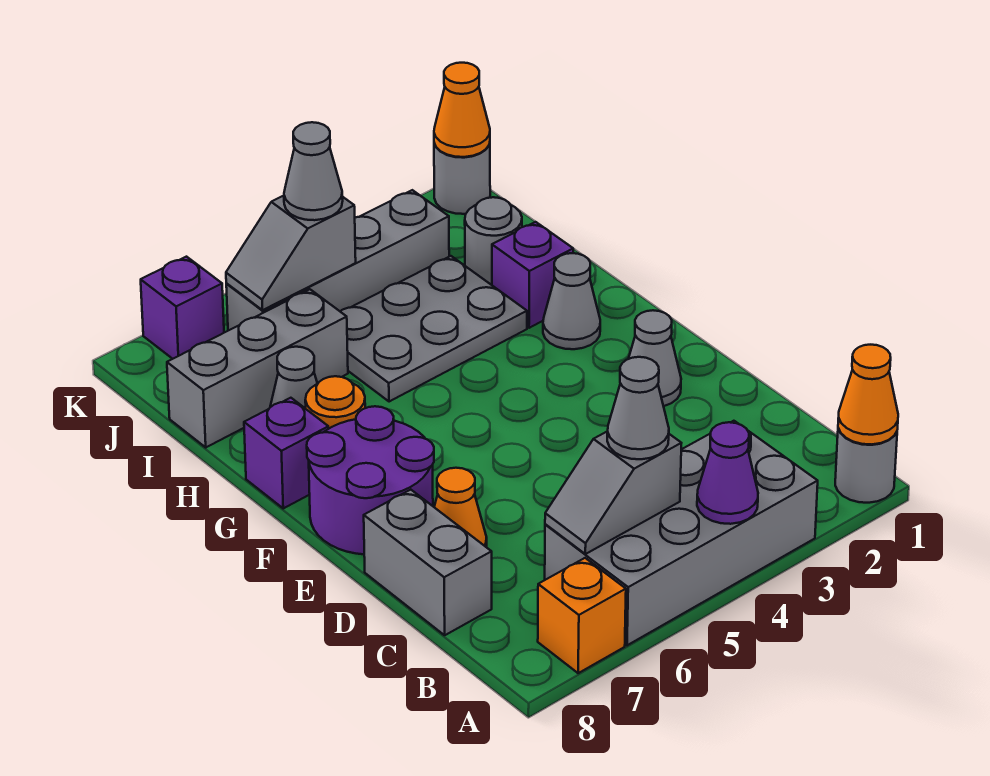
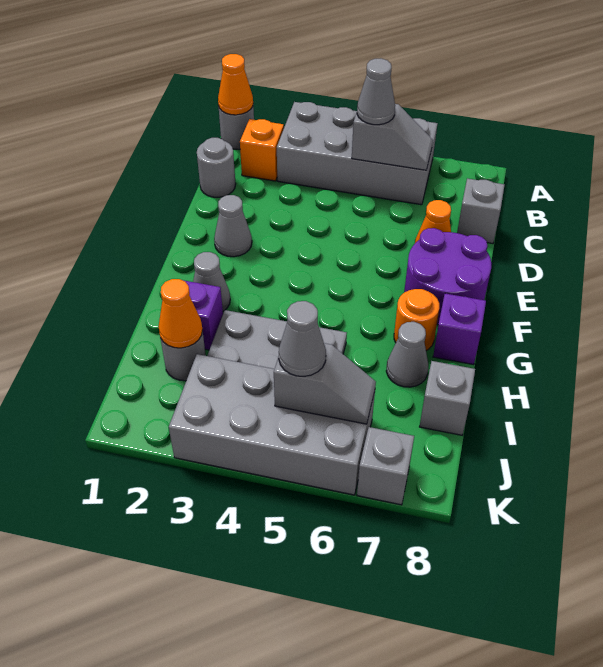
purple cone A4 level 2 -> none
orange brick A7 level 1 -> orange brick B2 level 1
grey brick C8:D8 level 1 -> grey brick C8 level 1
grey brick I6:I8 level 1 -> grey brick I8 level 1
grey brick J3:J6 level 1 -> grey brick J3:K6 level 1
grey round brick K1 level 1 -> grey round brick C1 level 1
orange cone K1 level 2 -> orange cone I2 level 2
purple brick K7 level 1 -> grey brick K7 level 1

